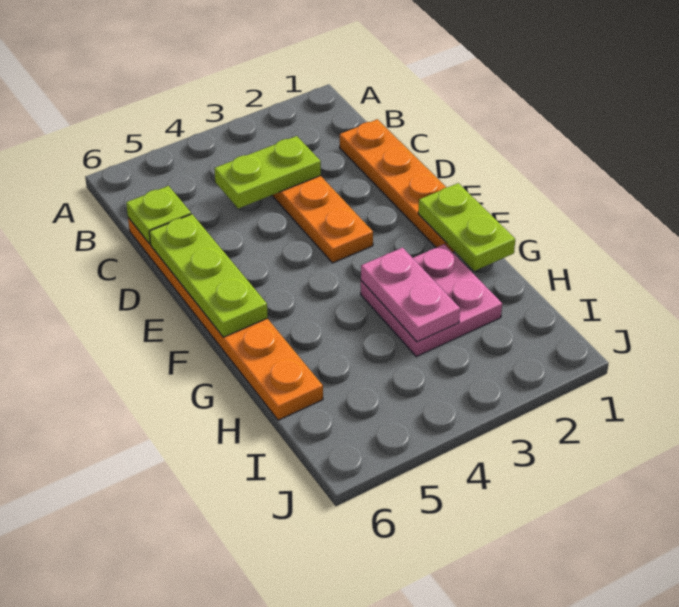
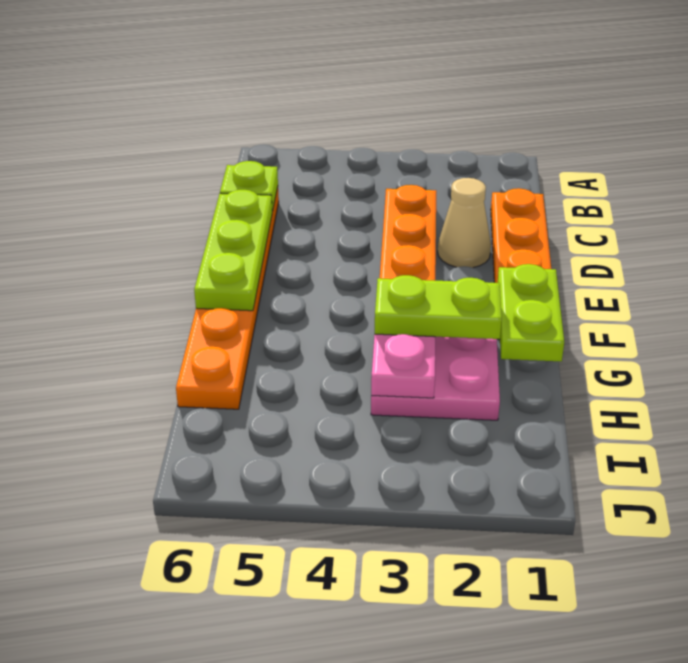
lime plate C3:C4 level 2 -> lime plate G2:G3 level 3
none -> tan cone D2 level 1

